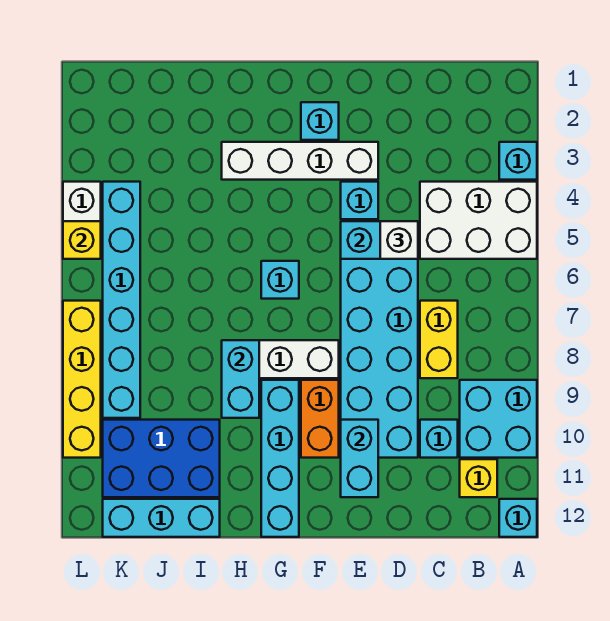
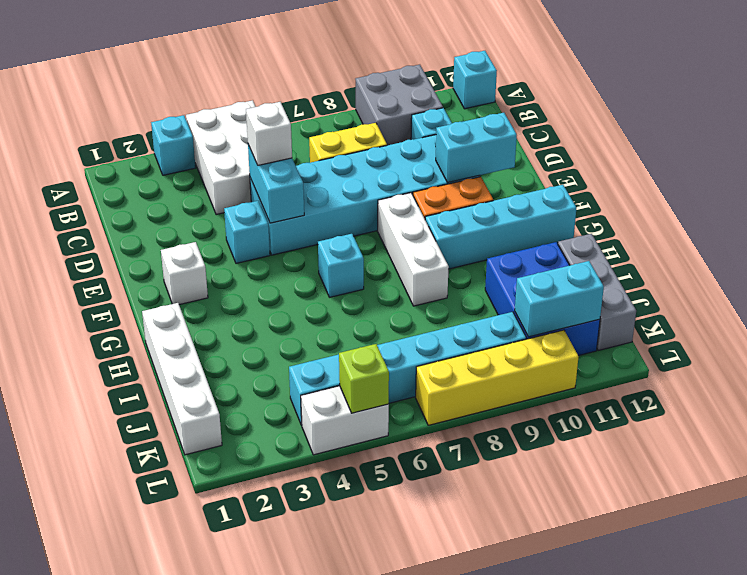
cyan brick A9:B10 level 1 -> grey brick A9:B10 level 1
yellow brick B11 level 1 -> none
white brick E3:H3 level 1 -> white brick H1:K1 level 1
cyan brick F2 level 1 -> white brick F2 level 1
cyan brick H8:H9 level 2 -> cyan brick K10:K11 level 2
cyan brick I12:K12 level 1 -> grey brick I12:K12 level 1
yellow brick L5 level 2 -> lime brick L5 level 2

